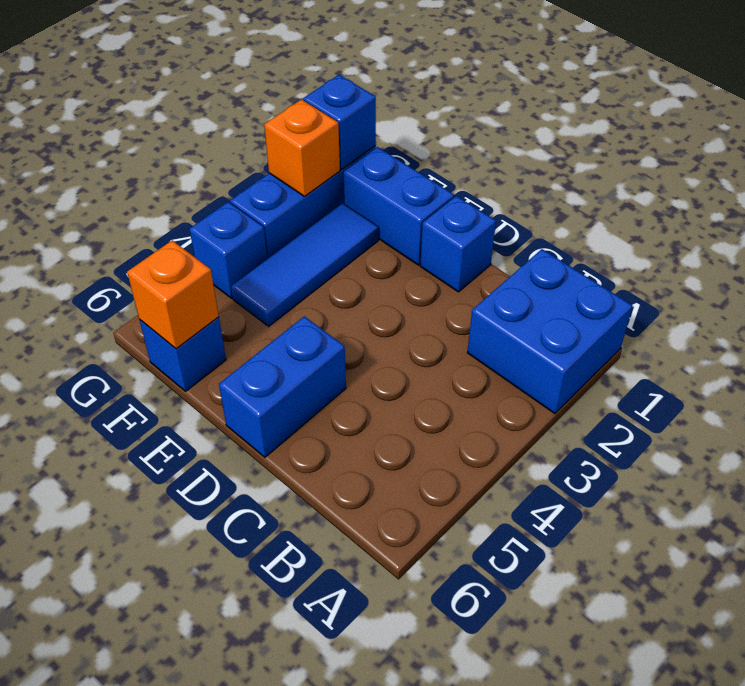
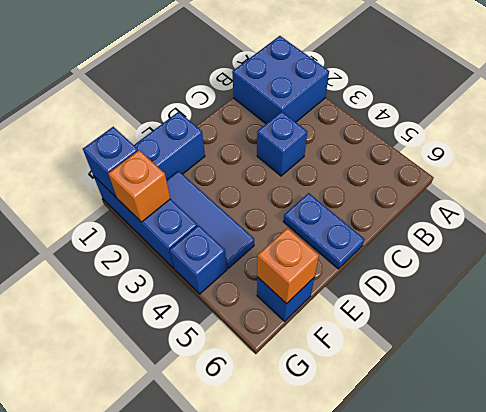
blue brick D1 level 1 -> blue brick C3 level 1
blue brick D5:D6 level 1 -> blue plate D5:D6 level 1

